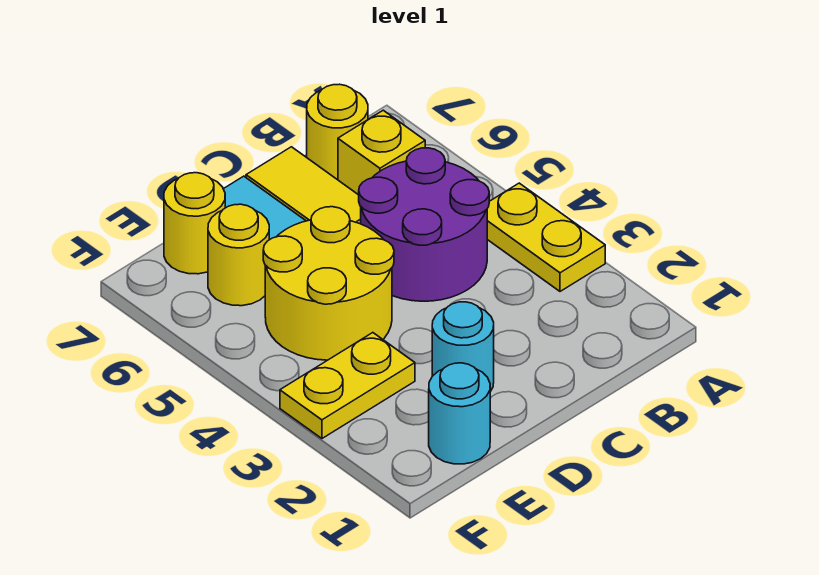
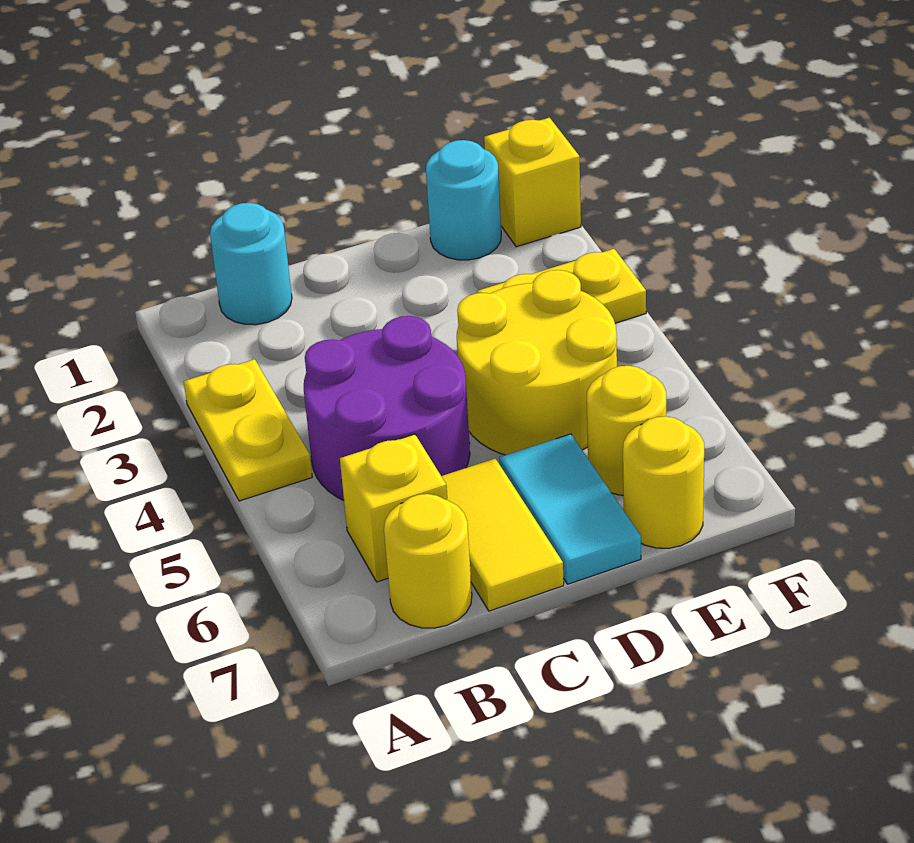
cyan round brick D2 level 1 -> cyan round brick B1 level 1
none -> yellow brick F1 level 1

